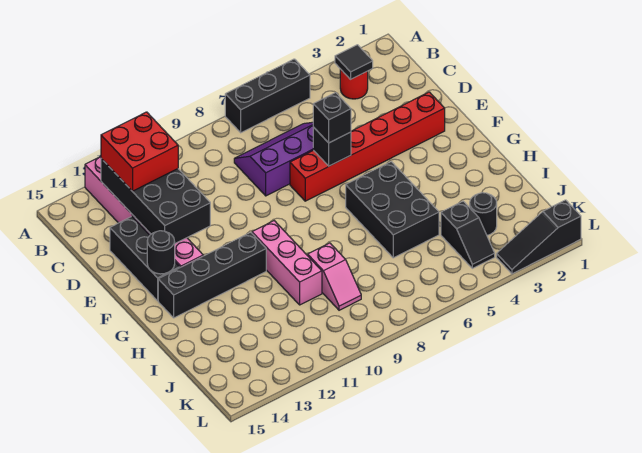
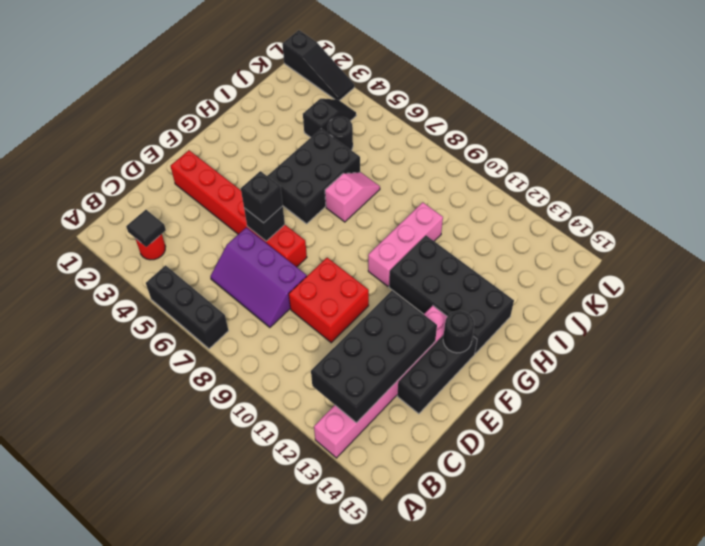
red brick B12:C13 level 3 -> red brick D9:E10 level 1
black brick G11:G14 level 1 -> black brick G11:H14 level 1
pink slope I9:J9 level 1 top I -> pink slope H7:I7 level 1 top H
black round brick J3 level 1 -> black round brick J5 level 1

